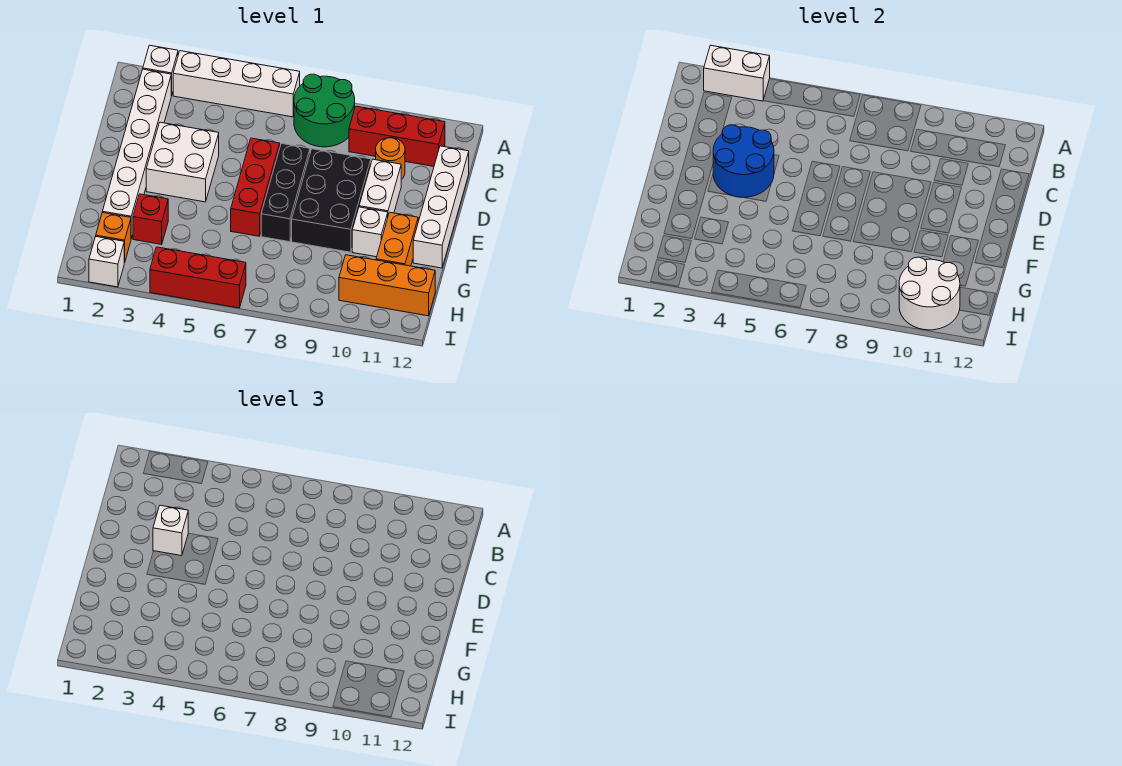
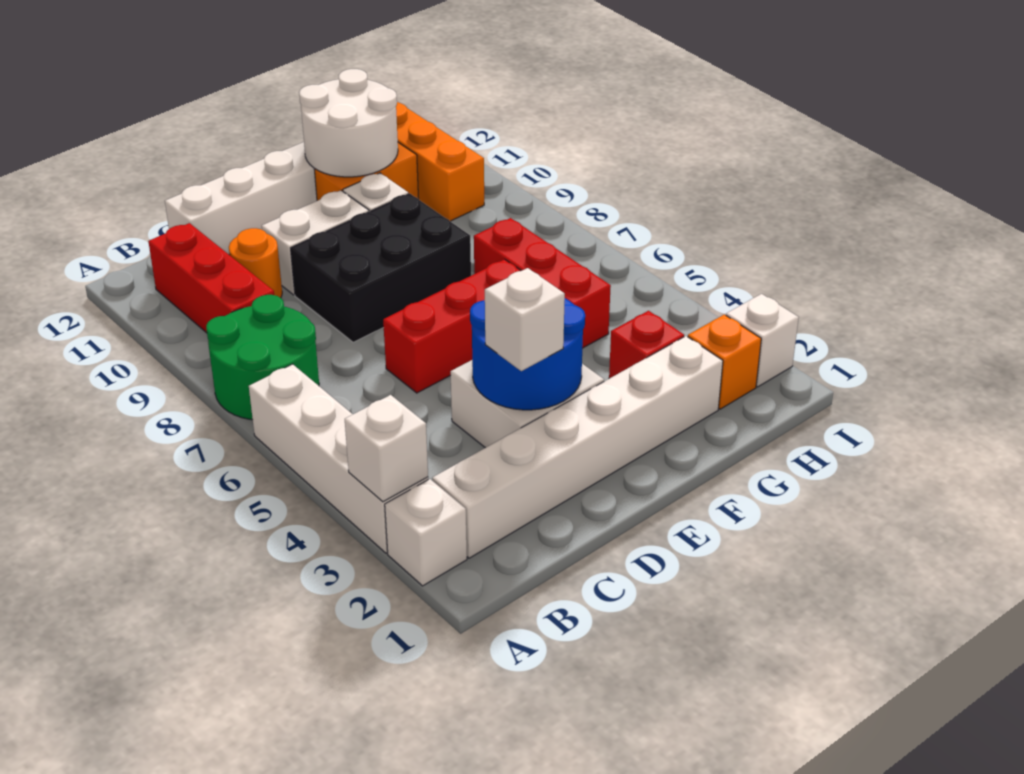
white brick A2:A3 level 2 -> white brick A3 level 2
black brick D7:F7 level 1 -> none
white round brick H10:I11 level 2 -> white round brick F11:G12 level 2
red brick I4:I6 level 1 -> red brick G5:G7 level 1

